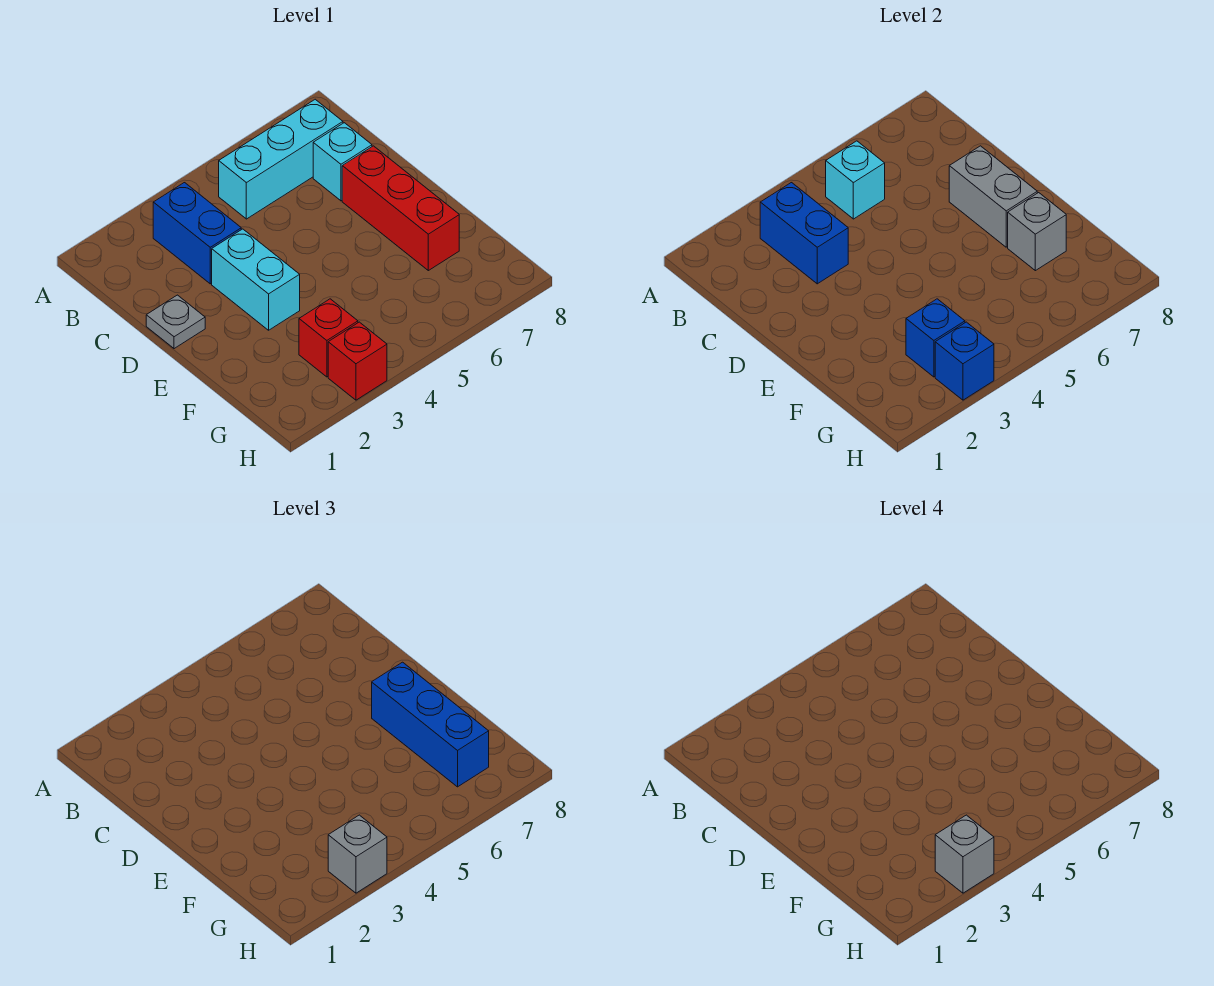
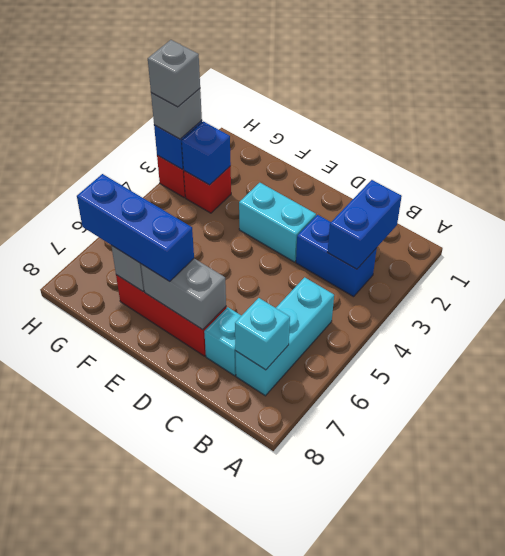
blue brick B3:C3 level 2 -> blue brick B2:B3 level 2
cyan brick B5 level 2 -> cyan brick B7 level 2
grey plate D1 level 1 -> none

